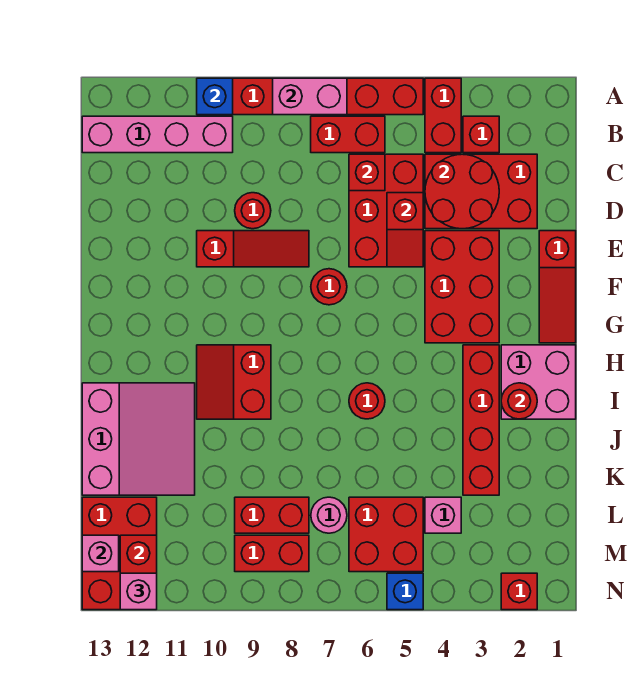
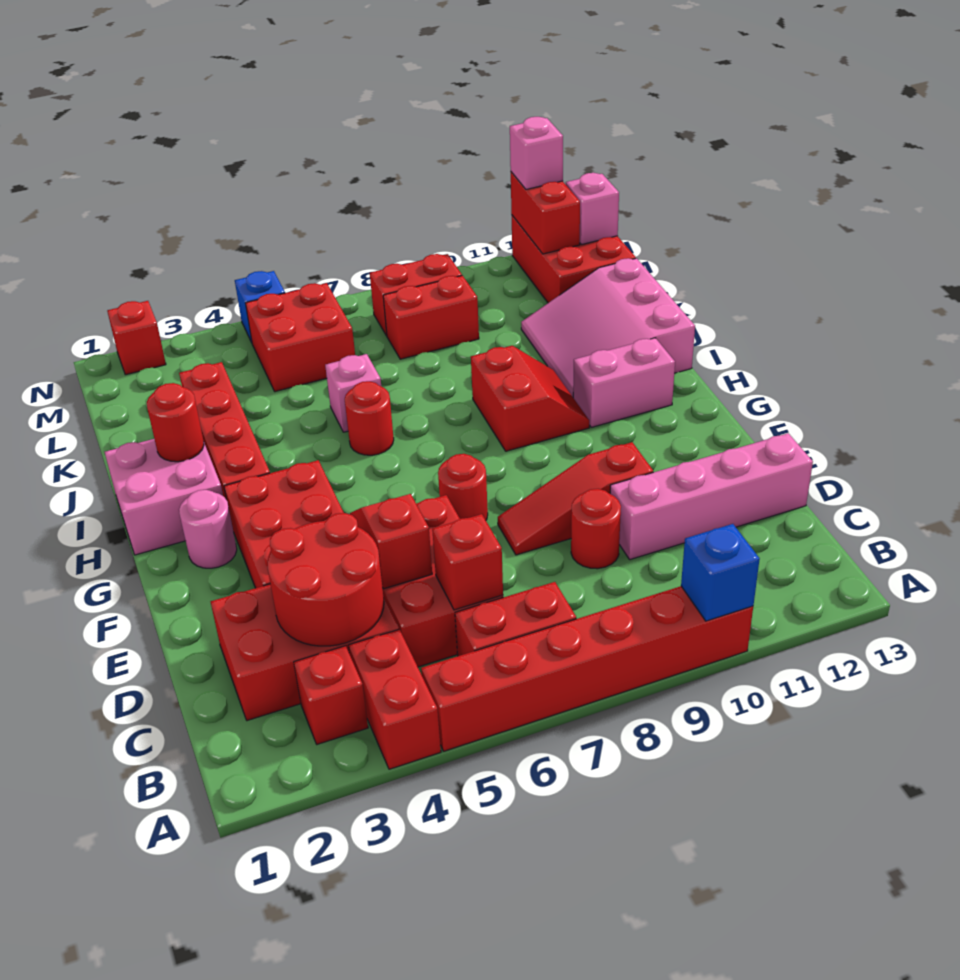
pink brick A7:A8 level 2 -> pink brick H11:H12 level 1
pink brick B10:B13 level 1 -> pink brick D10:D13 level 1
red slope E1:G1 level 1 top E -> none
pink brick L4 level 1 -> pink brick J6 level 1
pink round brick L7 level 1 -> pink round brick G2 level 1

